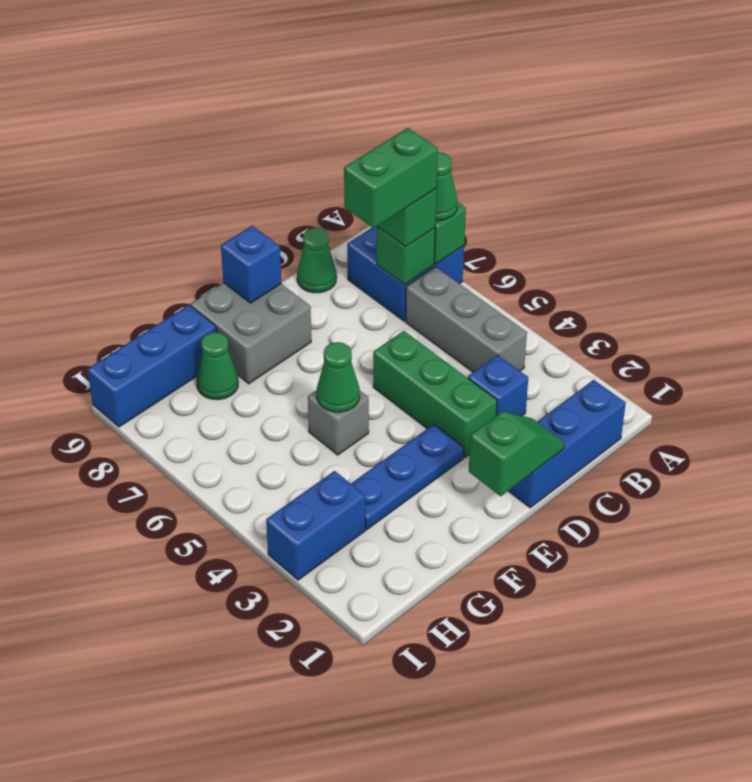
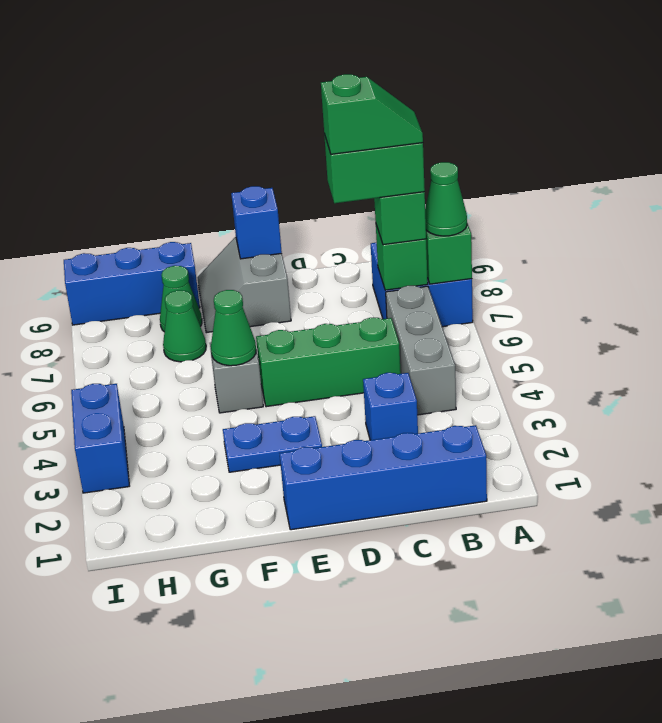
blue brick B1:D1 level 1 -> blue brick B1:E1 level 1
green cone C9 level 1 -> green cone G7 level 1
green slope D1:E1 level 2 top E -> green slope B7:C7 level 5 top C
green brick D3:D5 level 1 -> green brick C5:E5 level 1
blue plate E3:G3 level 1 -> blue plate E3:F3 level 1
grey brick E8:F9 level 1 -> grey slope E8:F9 level 1 top E
blue brick H3:I3 level 1 -> blue brick I3:I4 level 1

